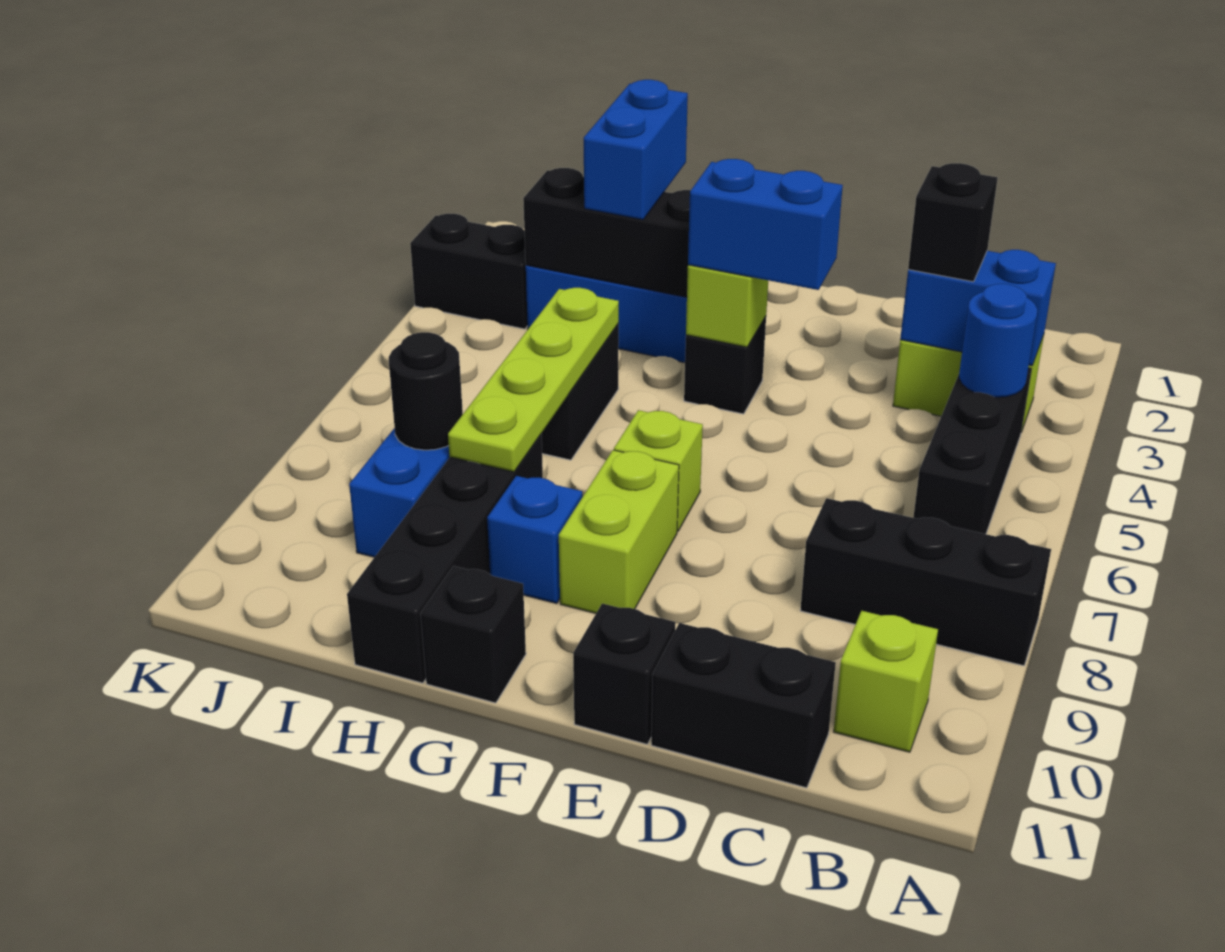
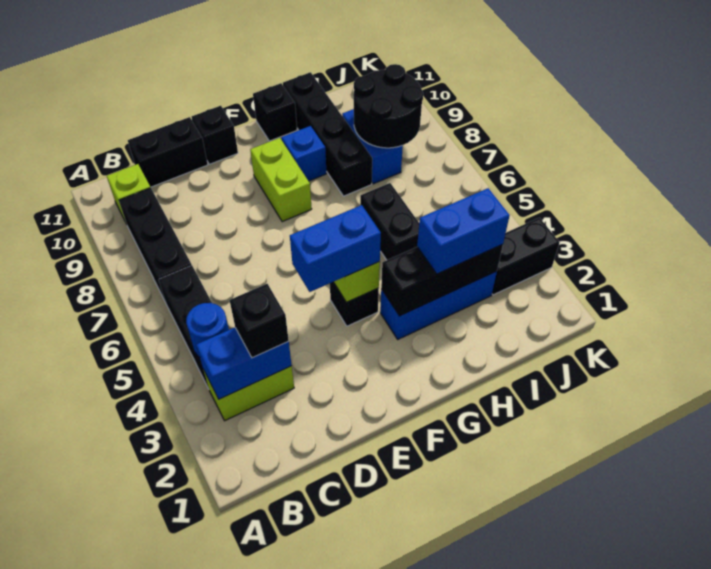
black brick A8:C8 level 1 -> black brick B7:B9 level 1
lime brick F7 level 1 -> none
blue brick H2:H3 level 3 -> blue brick H3:I3 level 3
lime plate H5:H8 level 2 -> none
black round brick I8 level 2 -> black round brick I8:J9 level 2

